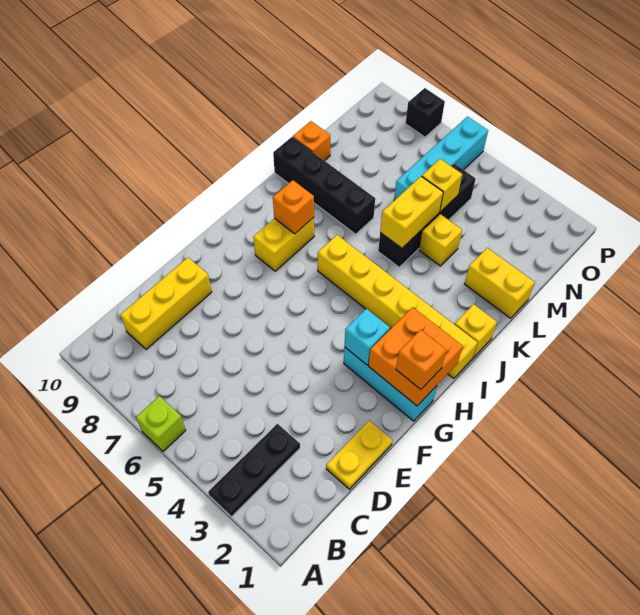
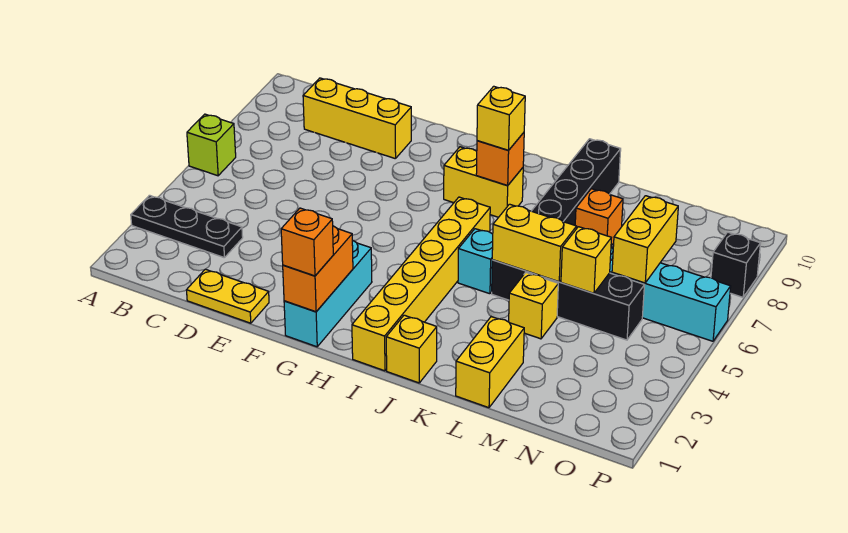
orange brick G1:H2 level 2 -> orange brick G1:G2 level 2
cyan brick G3 level 2 -> cyan brick J5 level 1
none -> yellow brick I8 level 3
orange brick L10 level 1 -> orange brick L8 level 1
none -> yellow brick N6:N7 level 2

